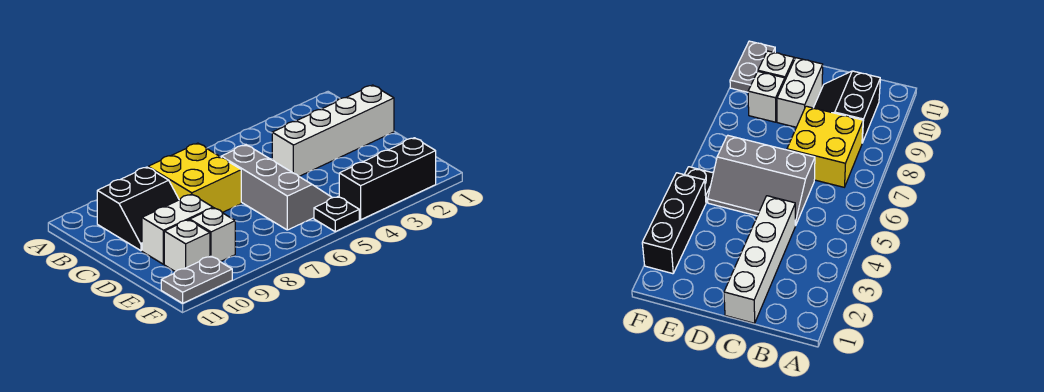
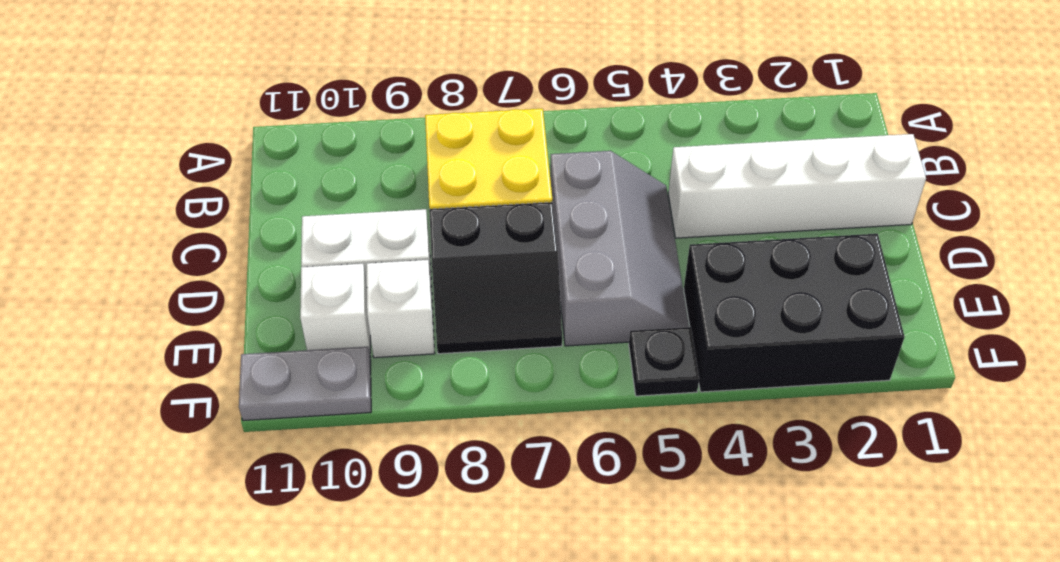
black slope B9:C10 level 1 top B -> black slope D7:E8 level 1 top D
black brick F2:F4 level 1 -> black brick E2:F4 level 1

